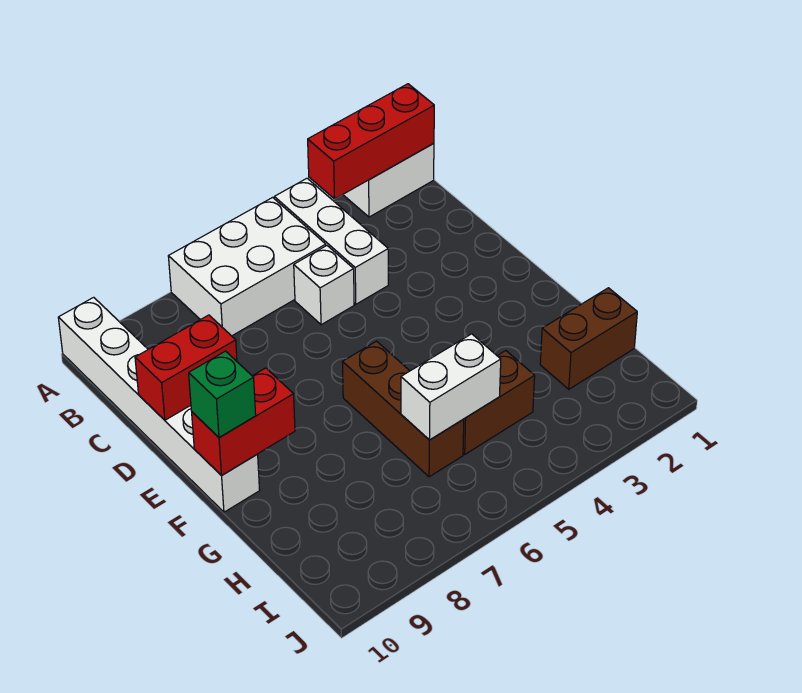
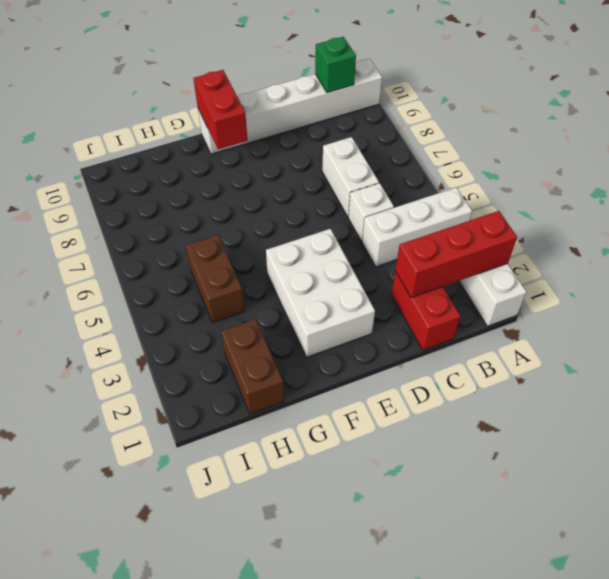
red brick A1:A3 level 2 -> red brick A2:C2 level 2
white brick A5:B7 level 1 -> white brick E2:F4 level 1
red brick D9:D10 level 2 -> red brick C1:C2 level 1
brown brick F6:H6 level 1 -> none
green brick F10 level 3 -> green brick B10 level 2
white brick H5:H6 level 2 -> white brick C6:C7 level 1

